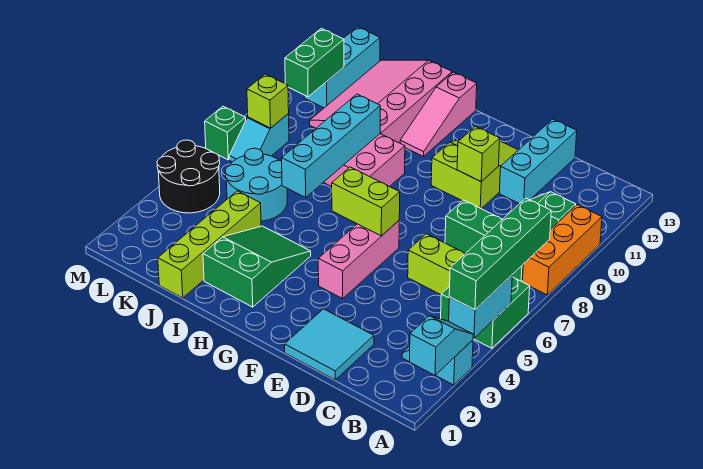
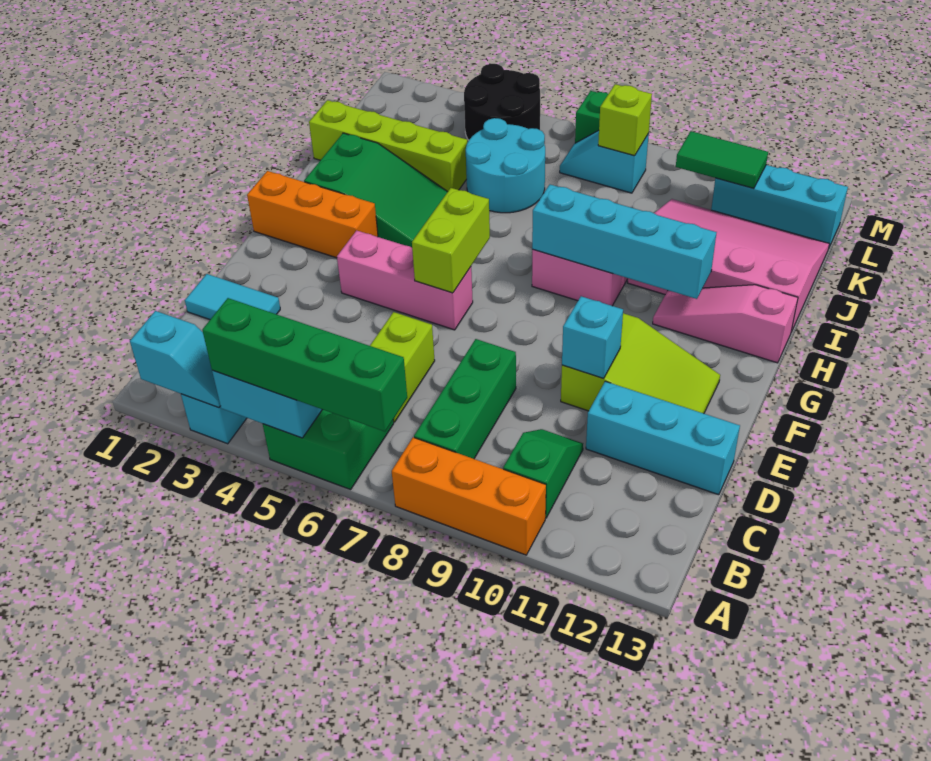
cyan tile D1:E2 level 1 -> cyan tile D1:D2 level 1
lime brick E10 level 2 -> cyan brick E10 level 2
none -> orange brick G1:G3 level 1
cyan brick I6:I9 level 2 -> cyan brick H8:H11 level 2
green brick L10:L11 level 2 -> green tile L10:L11 level 2

